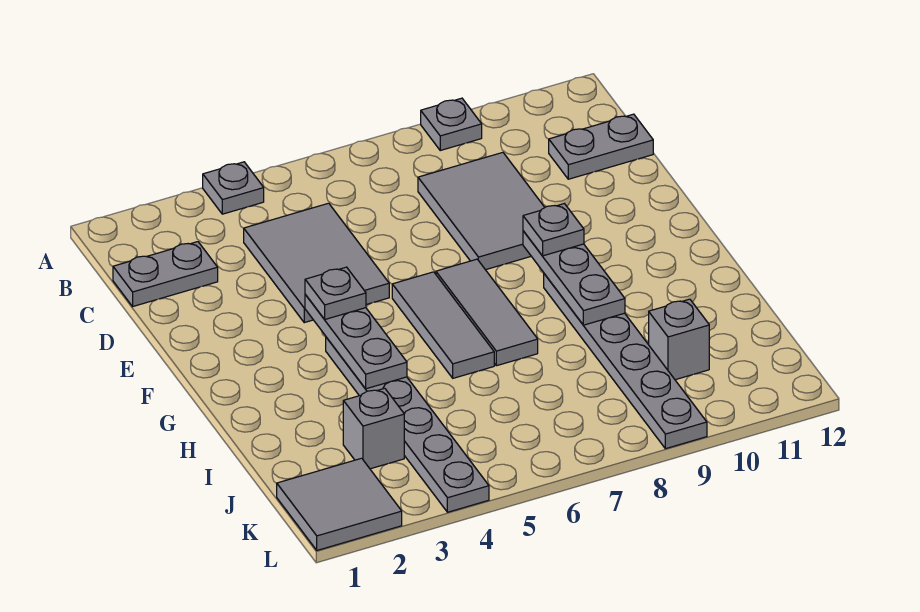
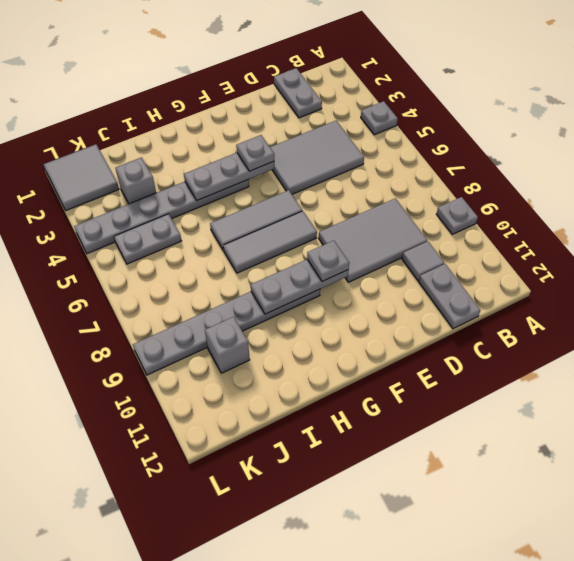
none -> grey tile C10 level 1
none -> grey plate J5:K5 level 1

